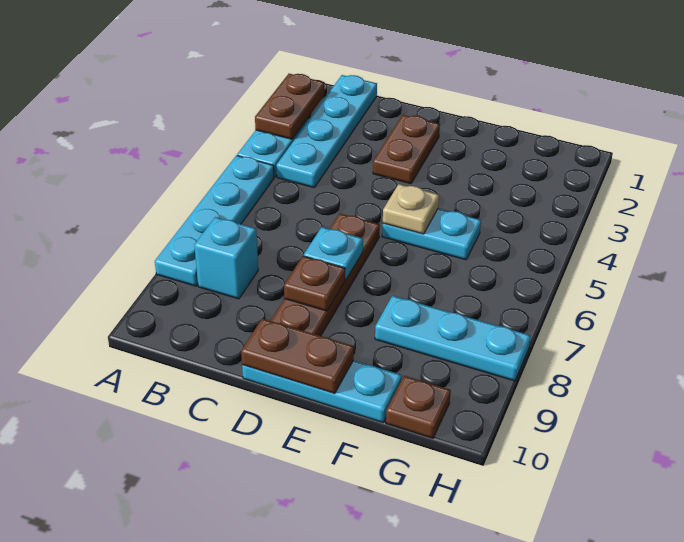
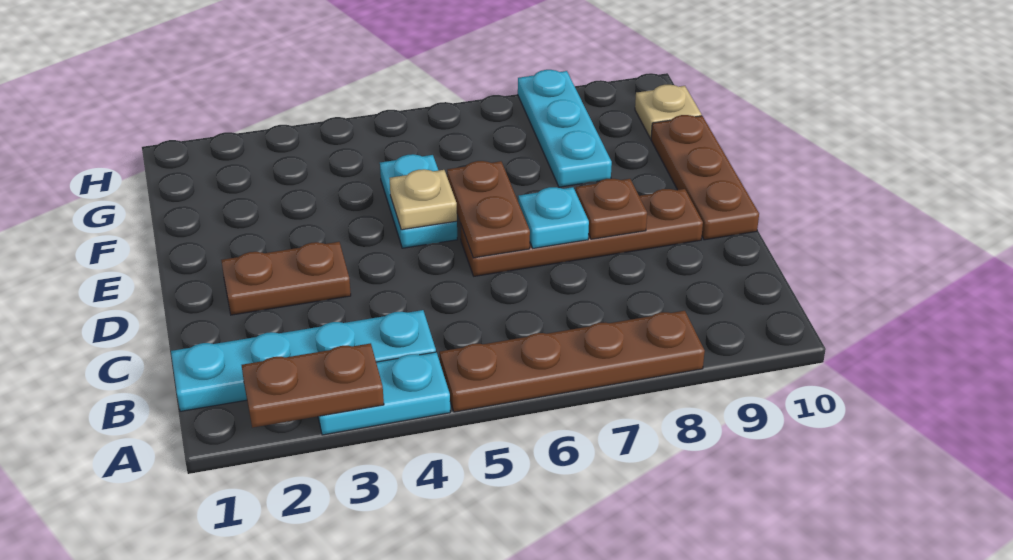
cyan plate A5:A8 level 1 -> brown plate A5:A8 level 1
cyan brick B8 level 1 -> none
cyan plate D10:F10 level 1 -> brown plate D10:F10 level 1
brown plate D10:E10 level 2 -> brown plate D6:E6 level 2
brown plate G10 level 1 -> tan plate G10 level 1

